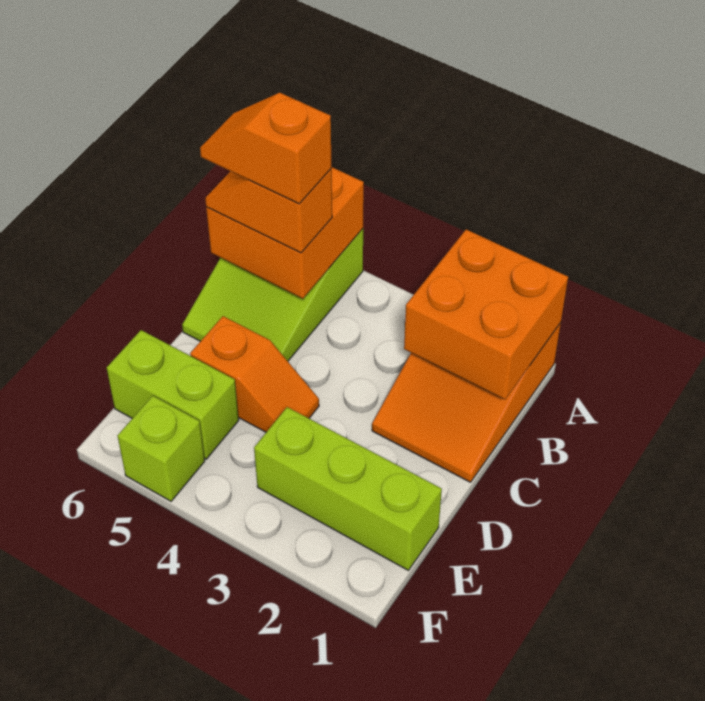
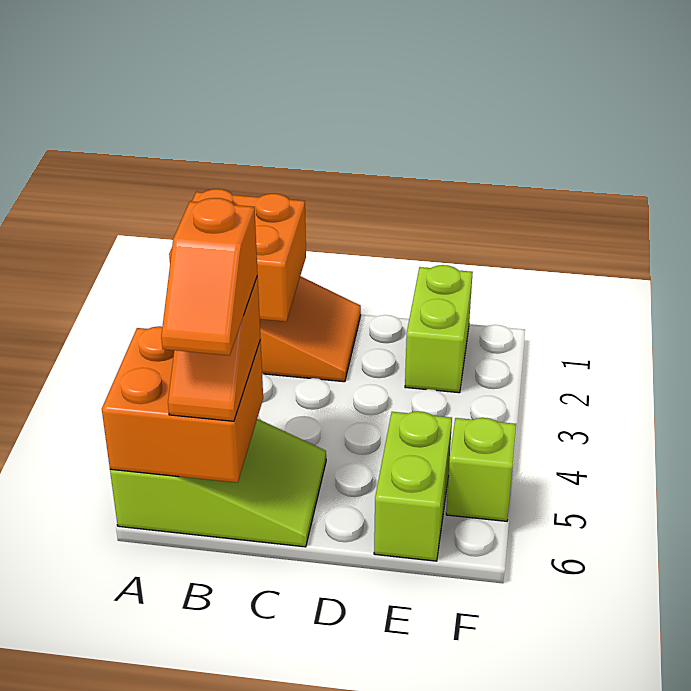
orange slope D4:D5 level 1 top 5 -> none
lime brick E1:E3 level 1 -> lime brick E1:E2 level 1

